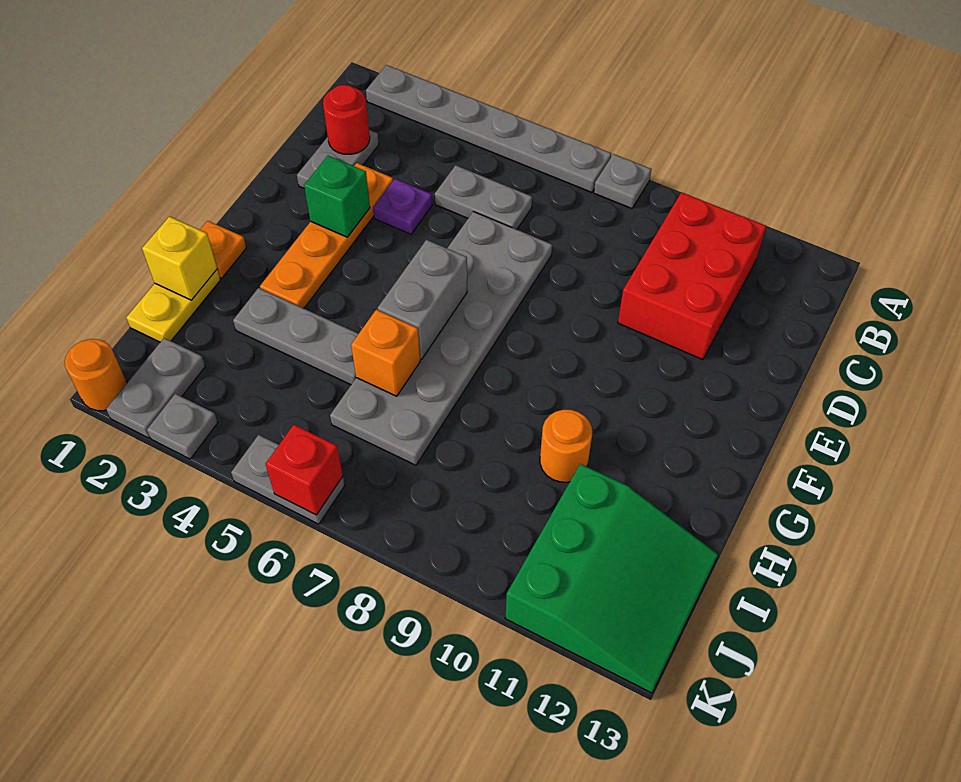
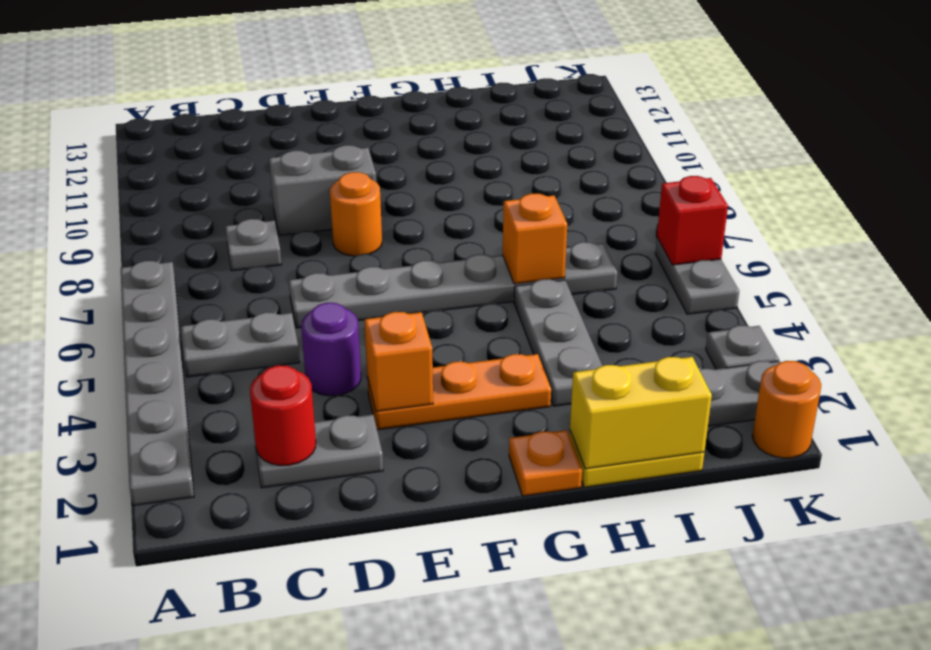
grey plate A8 level 1 -> grey plate C8 level 1
red brick B10:D11 level 1 -> none
grey plate C5:C6 level 1 -> grey plate B5:C5 level 1
orange plate D3:G3 level 1 -> orange plate E3:G3 level 1
purple plate D4 level 1 -> purple round brick D4 level 1
grey plate D6:I7 level 1 -> grey plate D6:I6 level 1
green brick E3 level 2 -> orange brick E3 level 2
grey brick F6:G6 level 2 -> grey brick D9:E9 level 1
yellow brick H1 level 2 -> yellow brick H1:I1 level 2
orange round brick H10 level 1 -> orange round brick E8 level 1
green slope I11:K13 level 1 top 11 -> none

